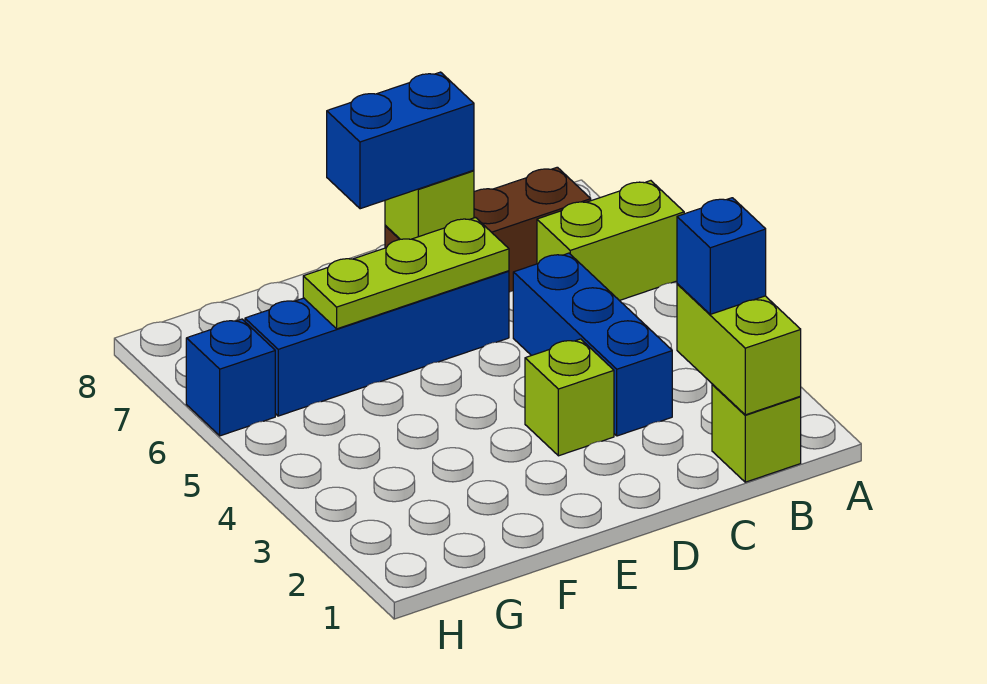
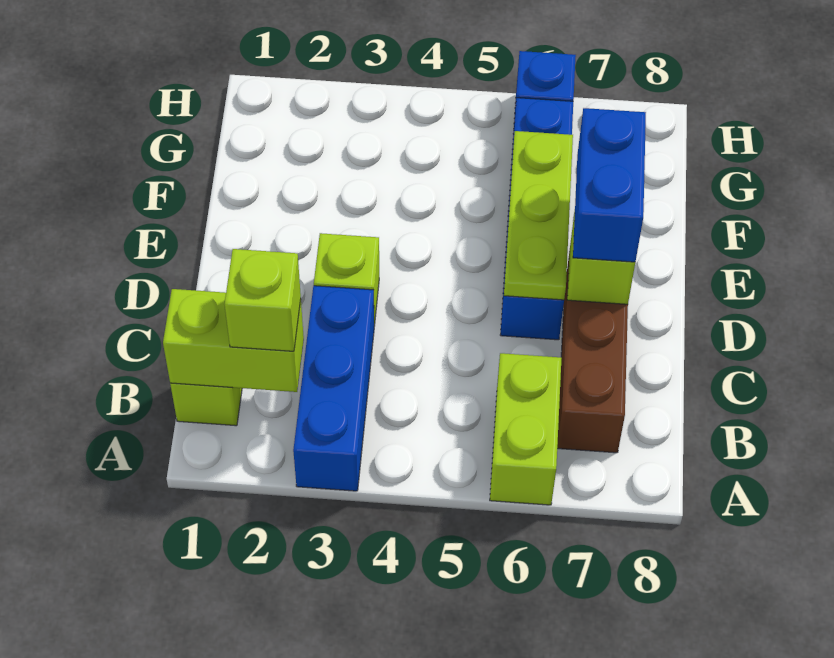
blue brick B2 level 3 -> lime brick B2 level 3
blue brick C3:C5 level 1 -> blue brick A3:C3 level 1

